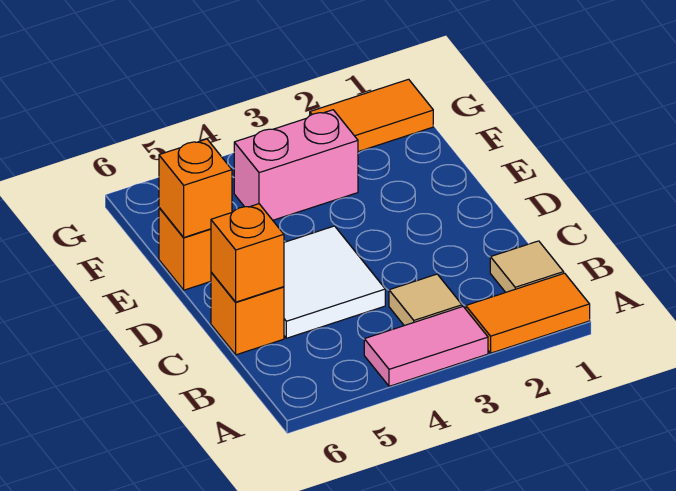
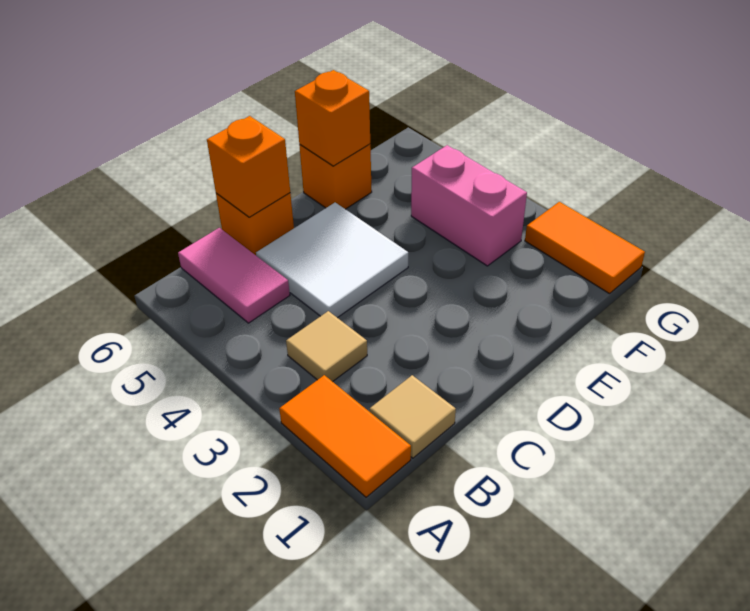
pink tile A3:A4 level 1 -> pink tile B5:B6 level 1

